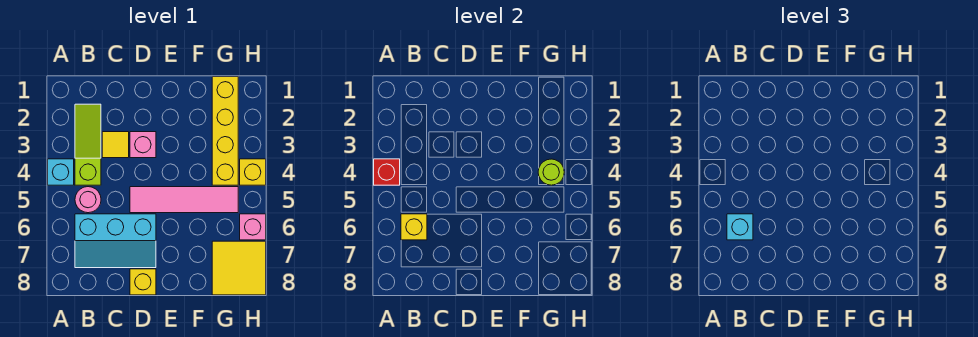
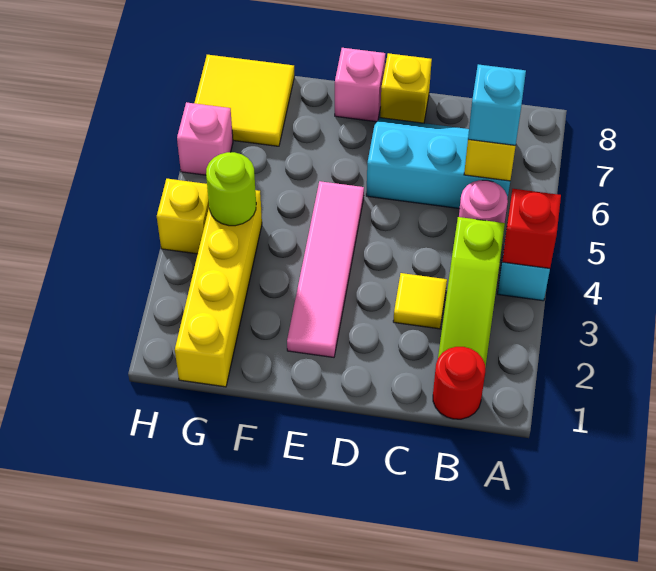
none -> red round brick B1 level 1
pink brick D3 level 1 -> pink brick E8 level 1
pink tile D5:G5 level 1 -> pink tile E2:E5 level 1

